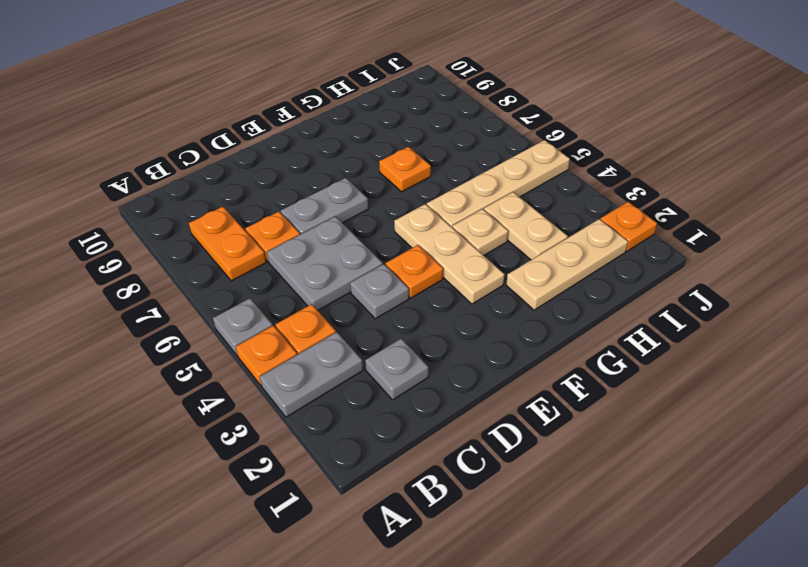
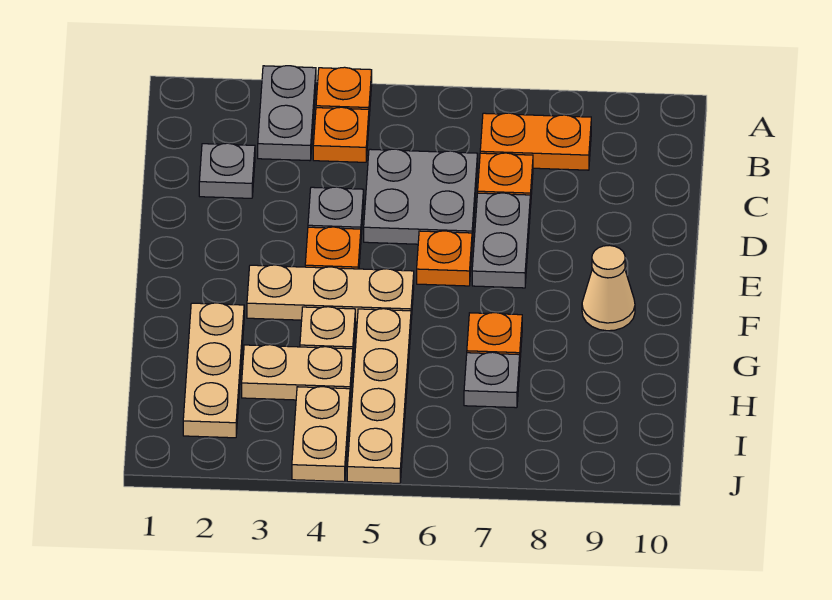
grey plate A5 level 1 -> grey plate H7 level 1
none -> tan cone F9 level 1
none -> tan plate I4:J4 level 1
orange plate J2 level 1 -> orange plate E6 level 1

